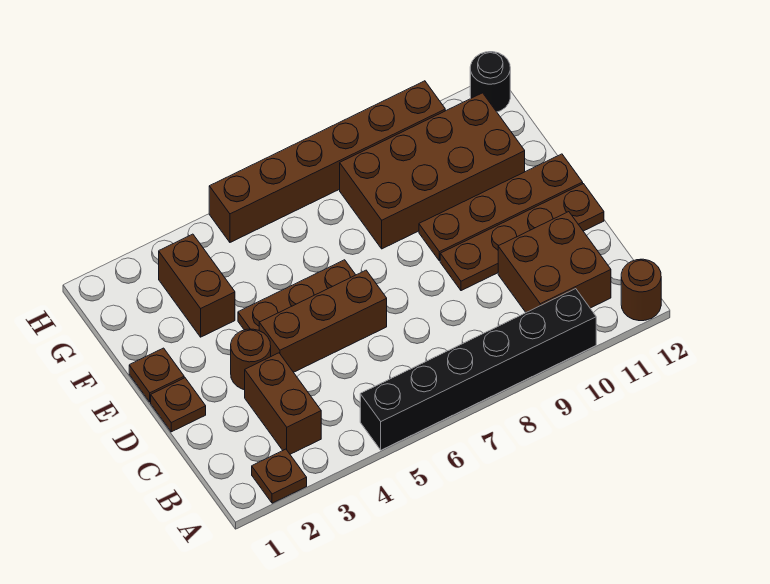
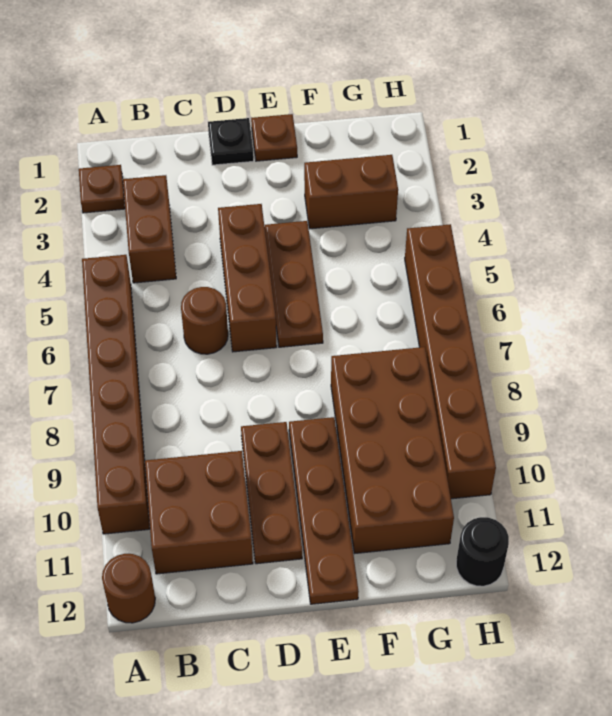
black brick A5:A10 level 1 -> brown brick A5:A10 level 1
brown brick B3:C3 level 1 -> brown brick B3:B4 level 1
brown plate D1 level 1 -> black plate D1 level 1
brown round brick D3 level 1 -> brown round brick C6 level 1
brown plate D9:D12 level 1 -> brown plate D9:D11 level 1

